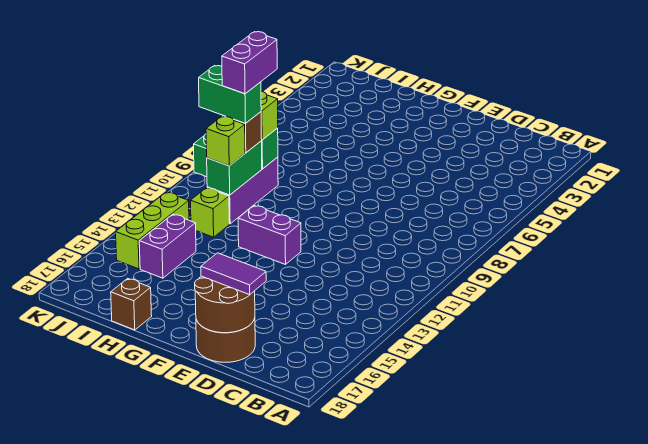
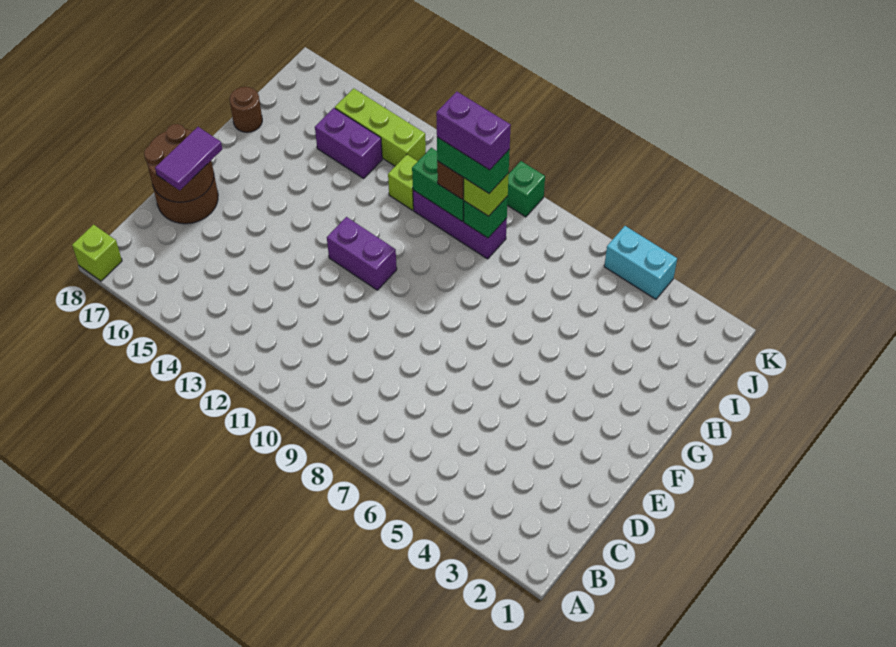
purple brick F12:G12 level 1 -> purple brick F11:F12 level 1
brown brick H18 level 1 -> brown round brick H18 level 1
green brick I10:J10 level 4 -> green brick I9:I10 level 4
lime brick I11 level 3 -> lime brick A18 level 1
none -> cyan brick K4:K5 level 1

